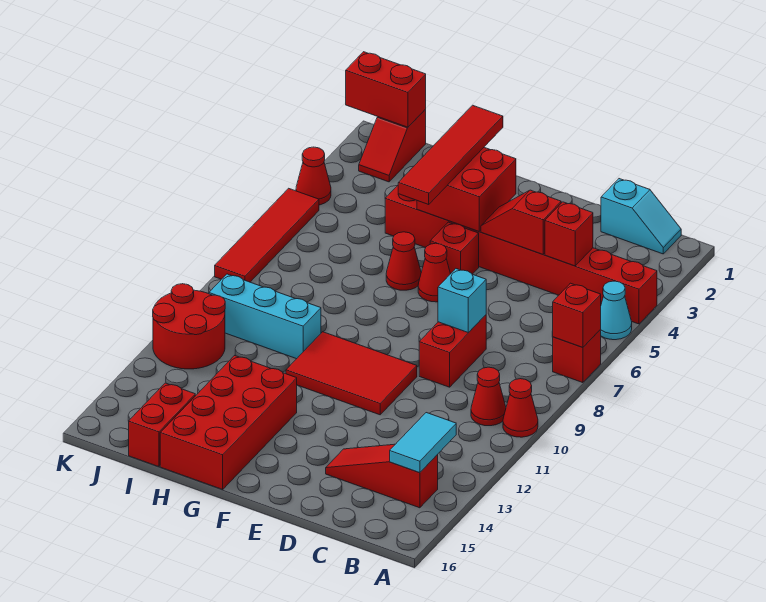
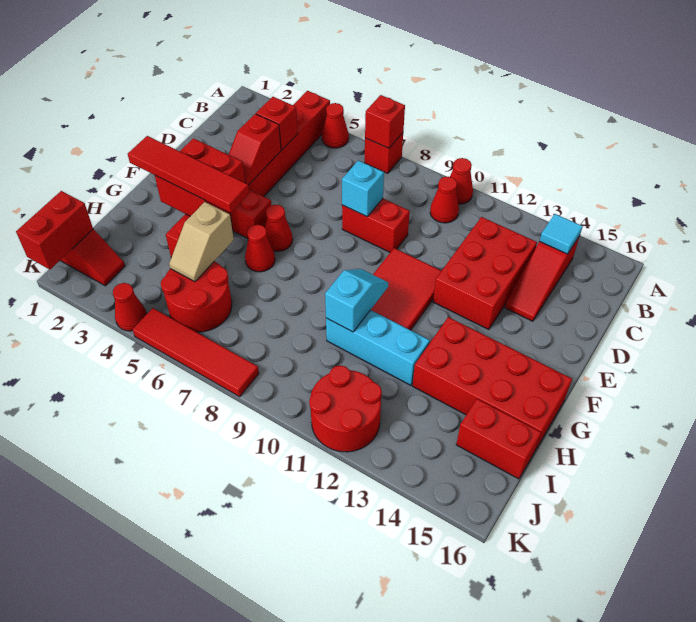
cyan cone A5 level 1 -> red cone A5 level 1
cyan slope B1:C1 level 1 top C -> cyan slope G10:H10 level 2 top H
cyan tile B13:B14 level 2 -> cyan tile B14 level 2
none -> red brick C12:E13 level 1
none -> tan slope H5:I5 level 2 top H
cyan brick H10:J10 level 1 -> cyan brick H10:H12 level 1
none -> red round brick I5:J6 level 1

